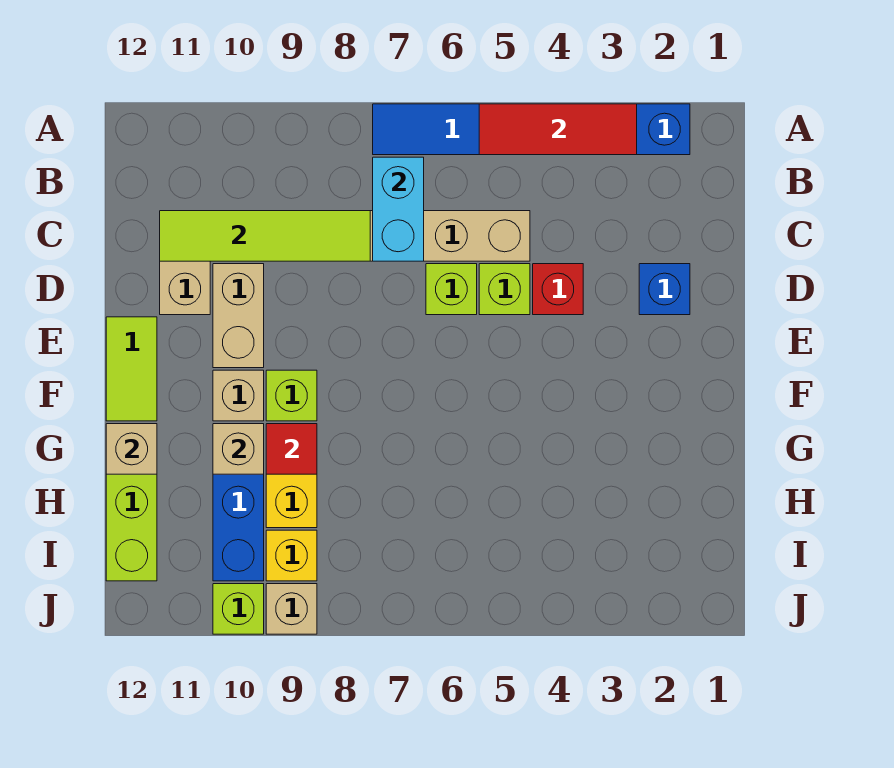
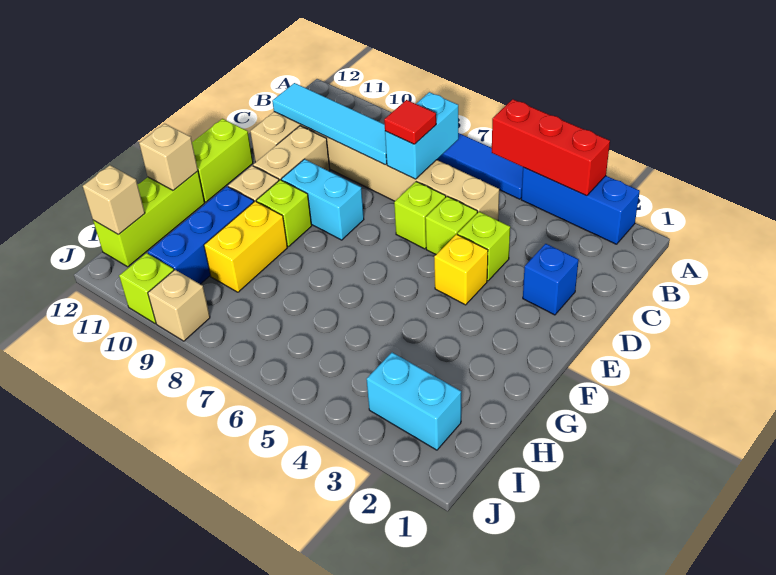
red tile A3:A5 level 2 -> red brick A3:A5 level 2
lime tile C8:C11 level 2 -> cyan tile C8:C11 level 2
red brick D4 level 1 -> lime brick D4 level 1
none -> cyan brick E8:E9 level 1
lime tile E12:F12 level 1 -> lime brick E12:F12 level 1
red tile G9 level 2 -> red tile C7 level 3
tan brick G10 level 2 -> tan brick I12 level 2
none -> cyan brick I2:I3 level 1
yellow brick I9 level 1 -> yellow brick E4 level 1

